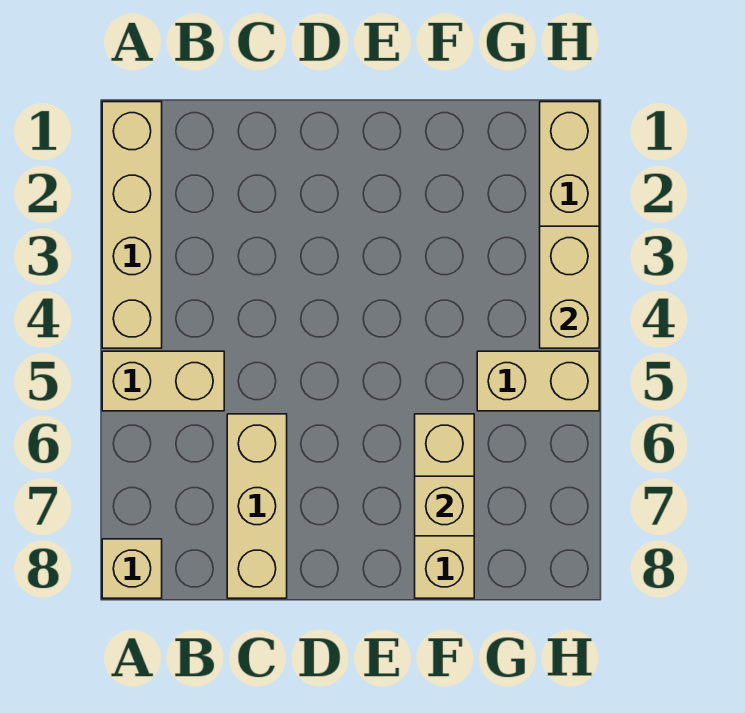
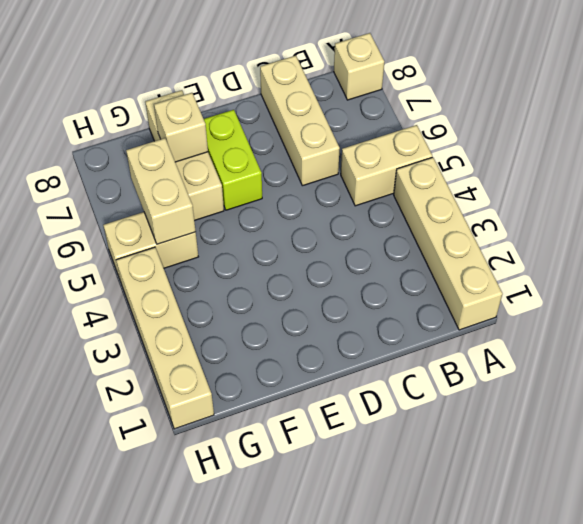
none -> lime brick E6:E7 level 1
tan brick H3:H4 level 2 -> tan brick G5:G6 level 2

